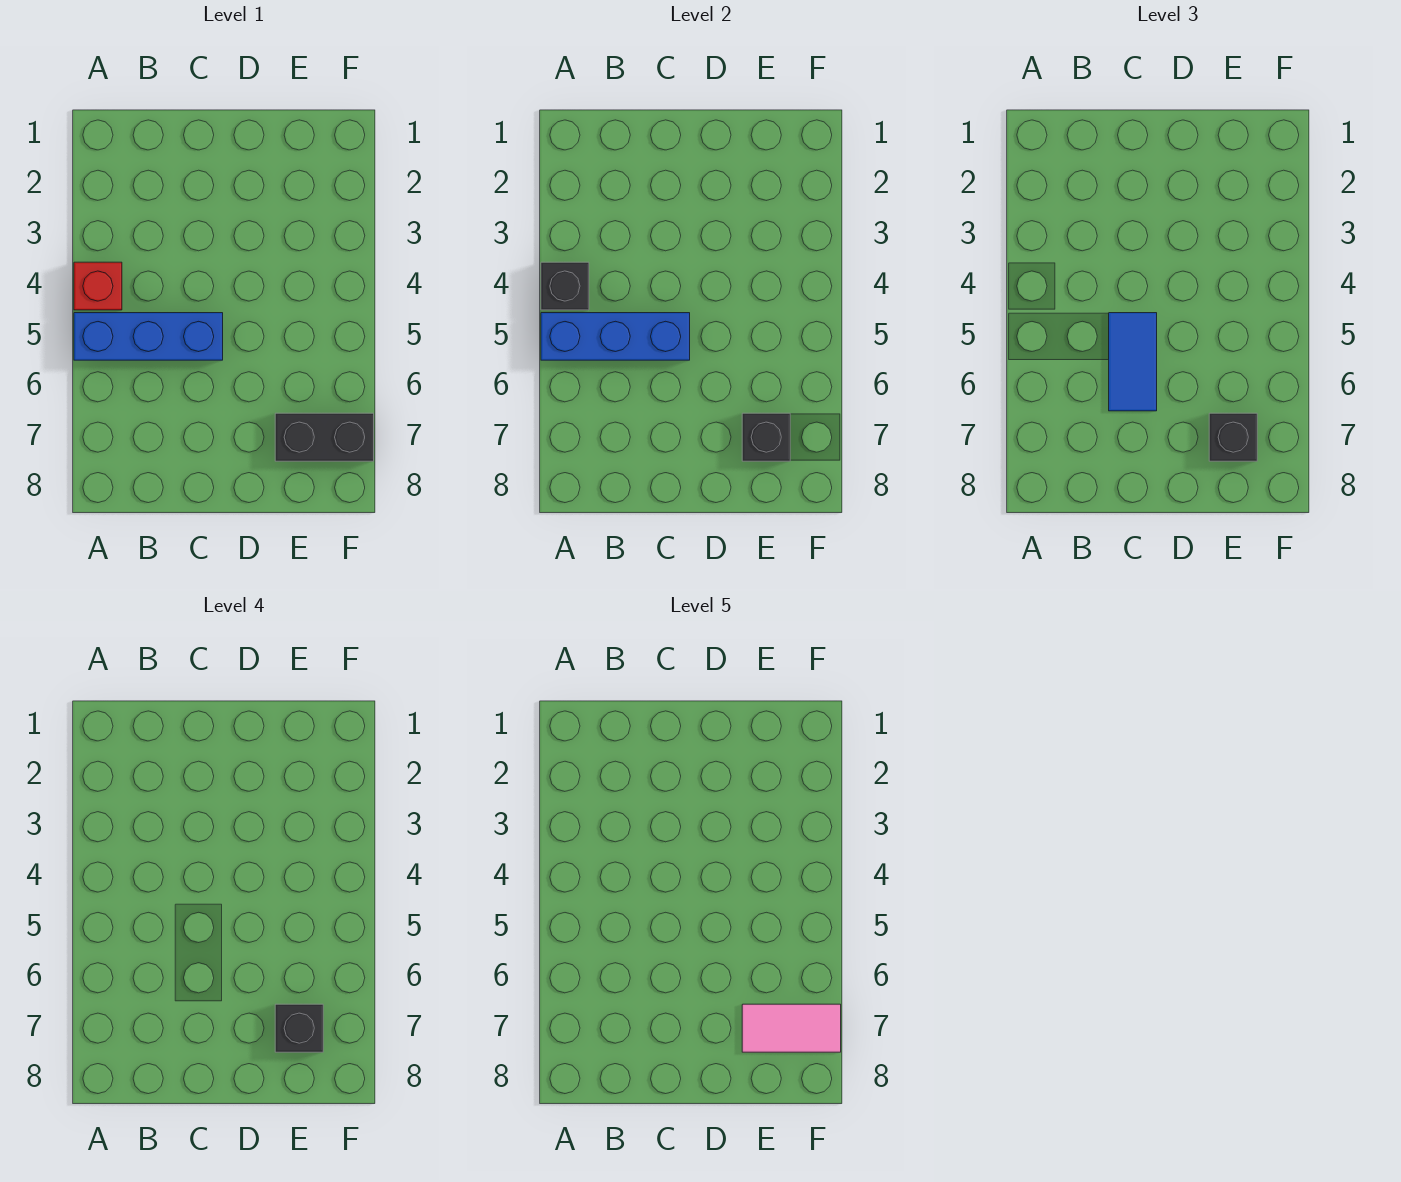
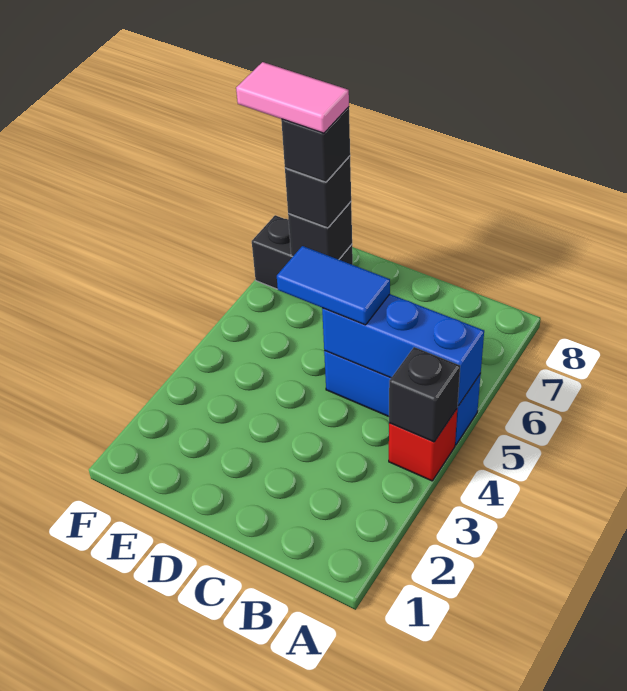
blue tile C5:C6 level 3 -> blue tile C5:D5 level 3

